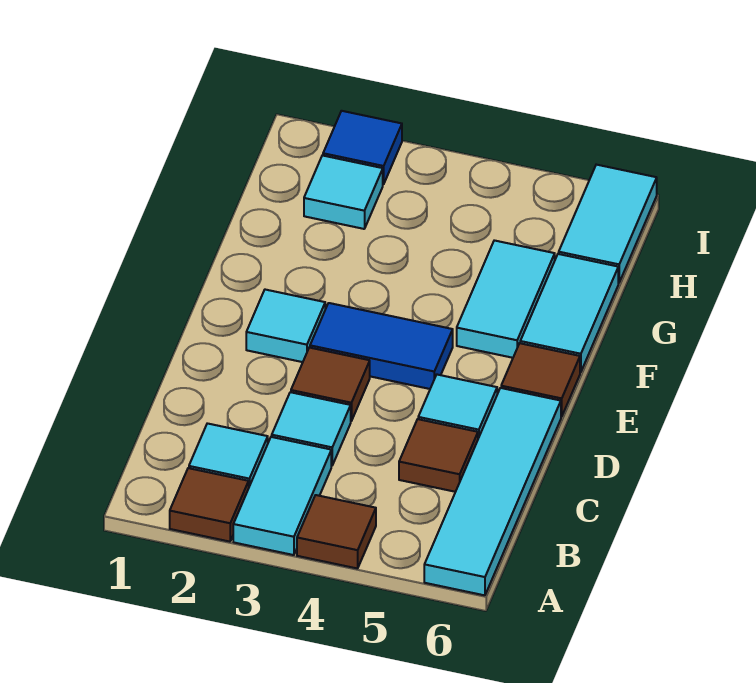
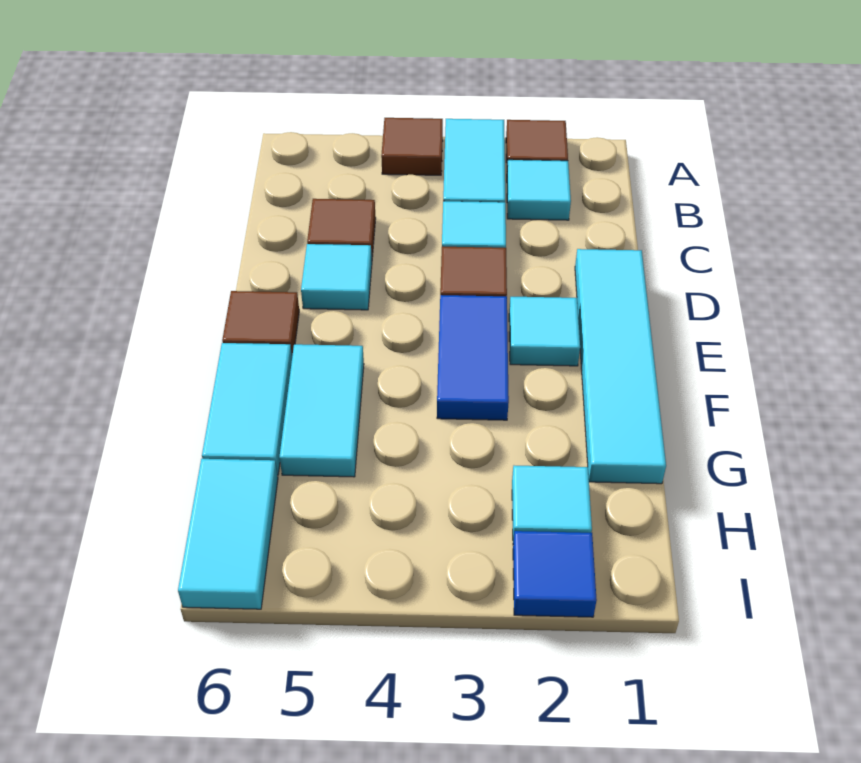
cyan tile A6:D6 level 1 -> cyan tile D1:G1 level 1
blue tile E3:E4 level 1 -> blue tile E3:F3 level 1

